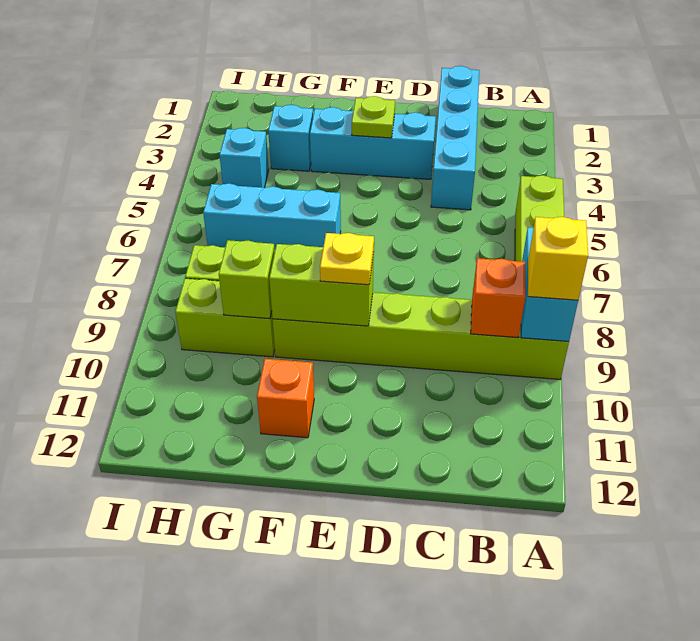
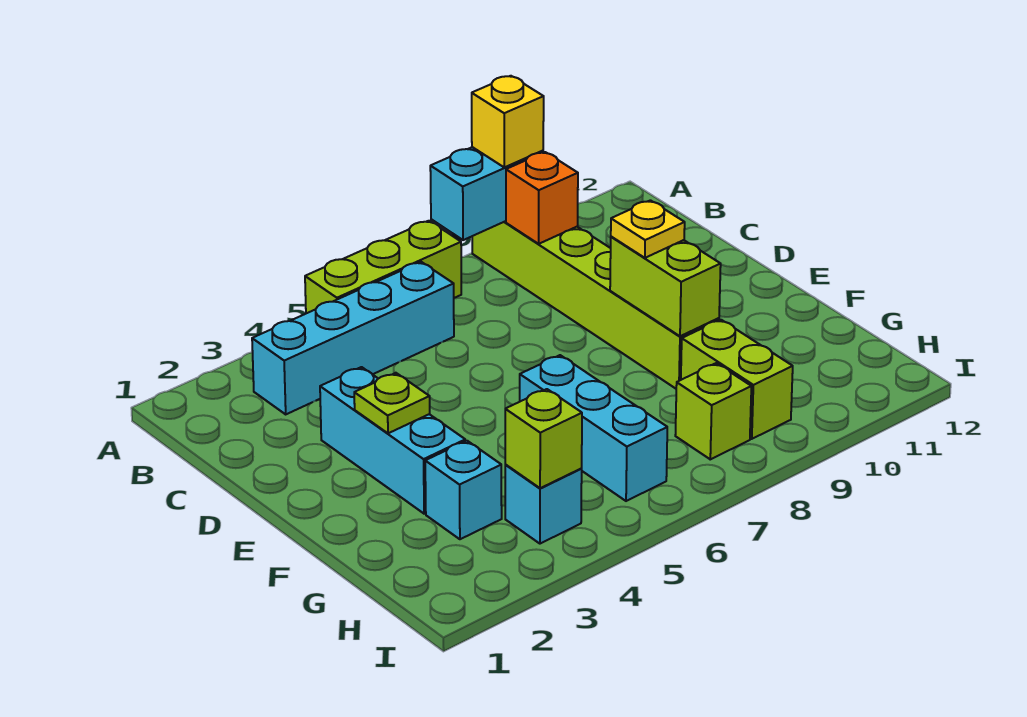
cyan brick C1:C4 level 1 -> cyan brick B3:B6 level 1
orange brick F11 level 1 -> none
lime brick G9 level 2 -> lime brick H4 level 2

